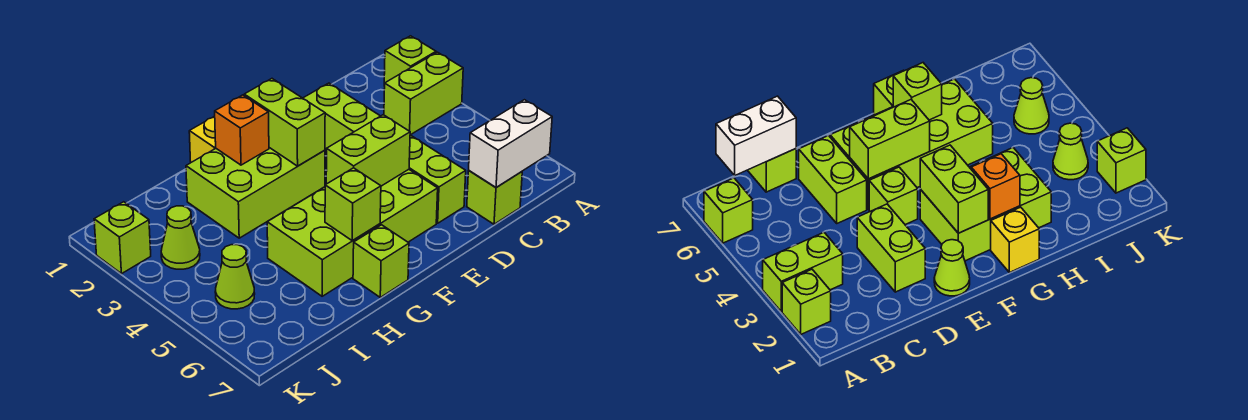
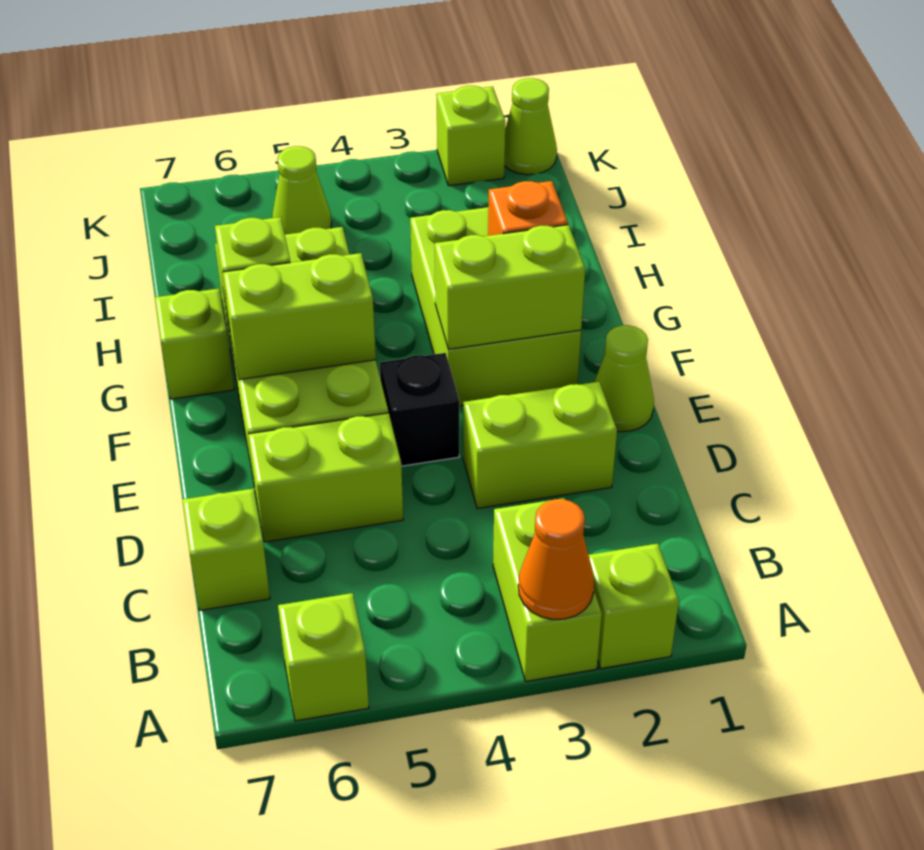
none -> orange cone A3 level 2
white brick B7:C7 level 2 -> none
lime brick E4 level 1 -> black brick E4 level 1
lime brick E5:F5 level 2 -> lime brick F5:F6 level 2
yellow brick G1 level 1 -> none
lime cone J3 level 1 -> lime cone K1 level 1

